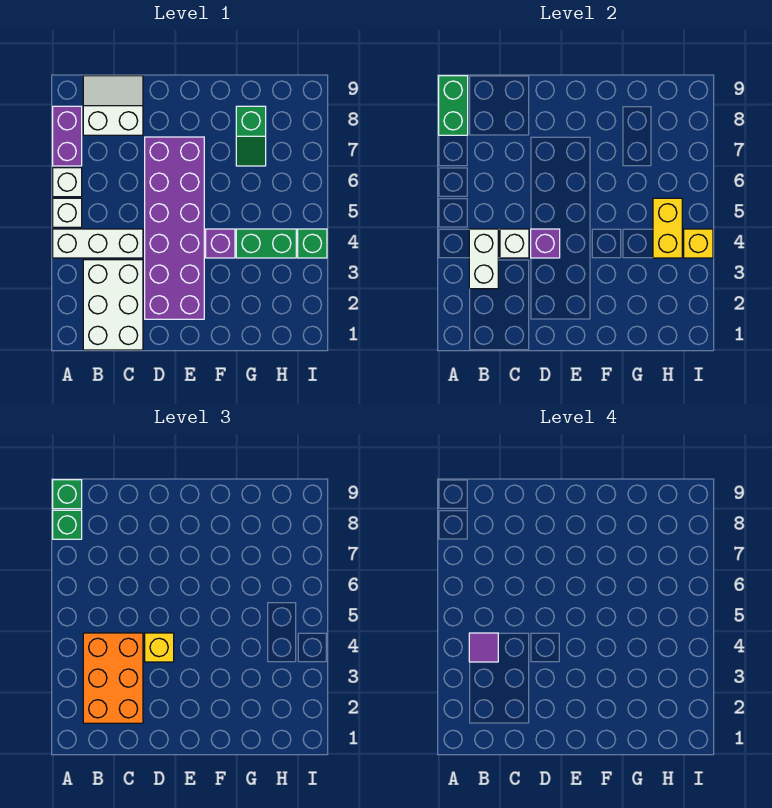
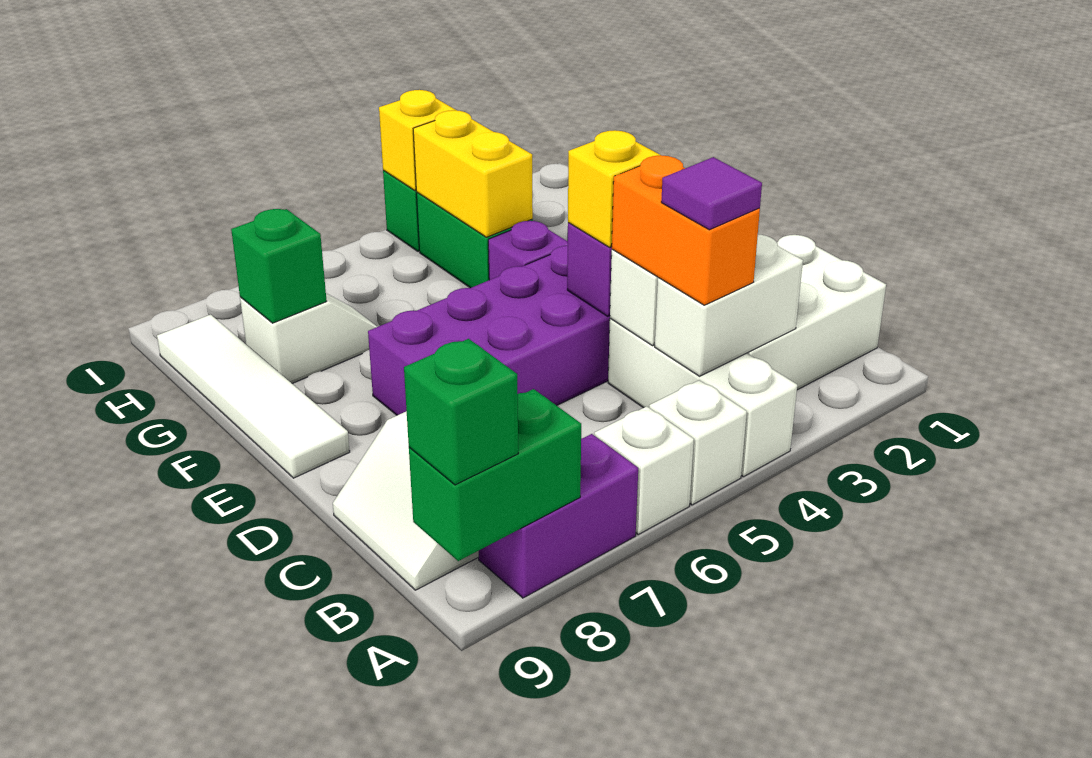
green brick A8 level 3 -> green brick G8 level 2
orange brick B2:C4 level 3 -> orange brick B4:C4 level 3
none -> white tile E9:H9 level 1
green slope G7:G8 level 1 top 8 -> white slope G7:G8 level 1 top 8
yellow brick H4:H5 level 2 -> yellow brick G4:H4 level 2

